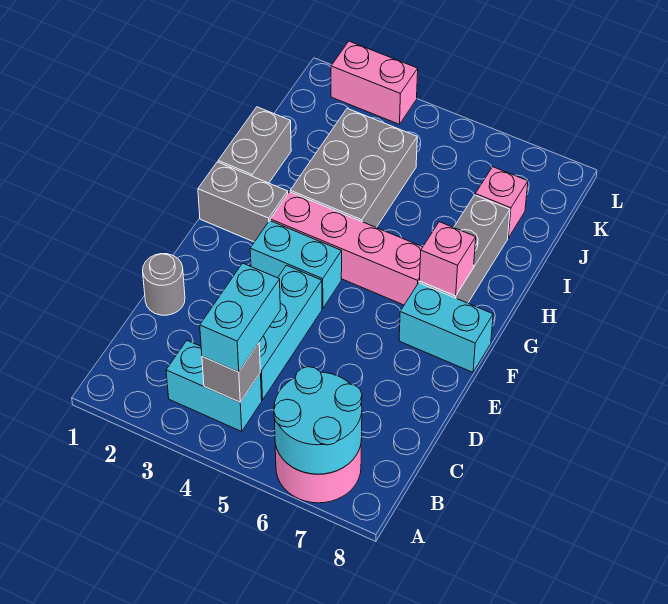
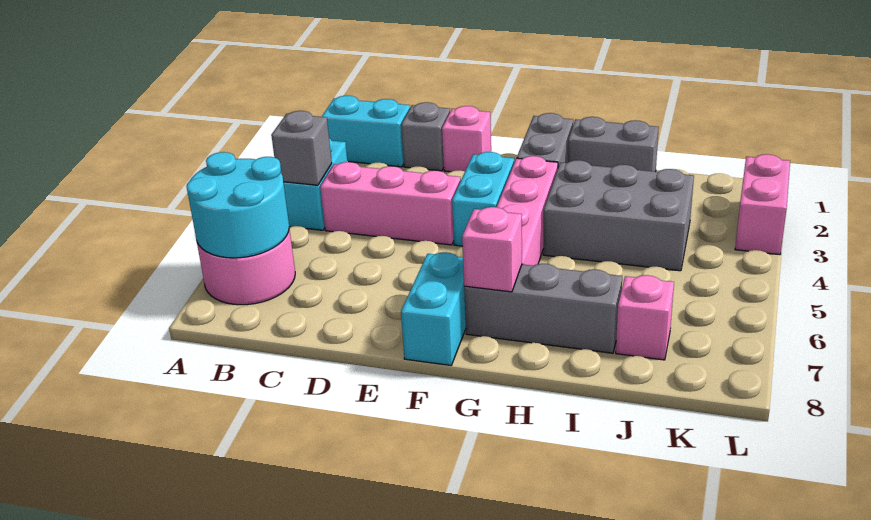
cyan brick B4:C4 level 3 -> cyan brick B1:C1 level 1
cyan brick C4:E4 level 1 -> pink brick C4:E4 level 1
grey round brick D1 level 1 -> grey brick D1 level 1
none -> pink brick E1 level 1

